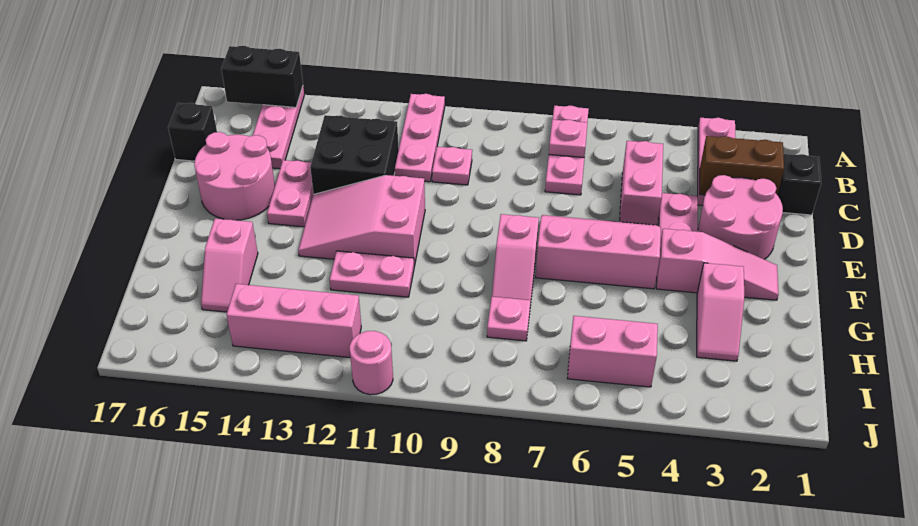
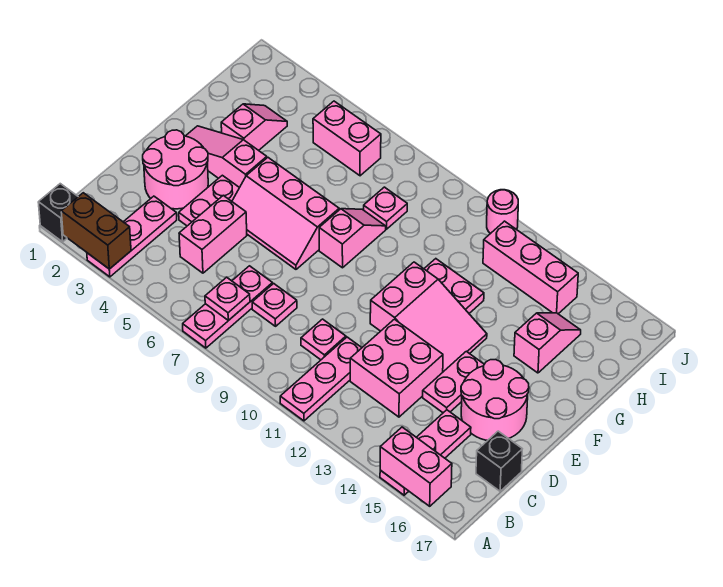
black brick A15:A16 level 2 -> pink brick A15:A16 level 2
black brick C1 level 1 -> black brick A1 level 1
brown brick C2:C3 level 2 -> brown brick A2:A3 level 2
none -> pink plate C8 level 1
black brick C12:D13 level 1 -> pink brick C12:D13 level 1

